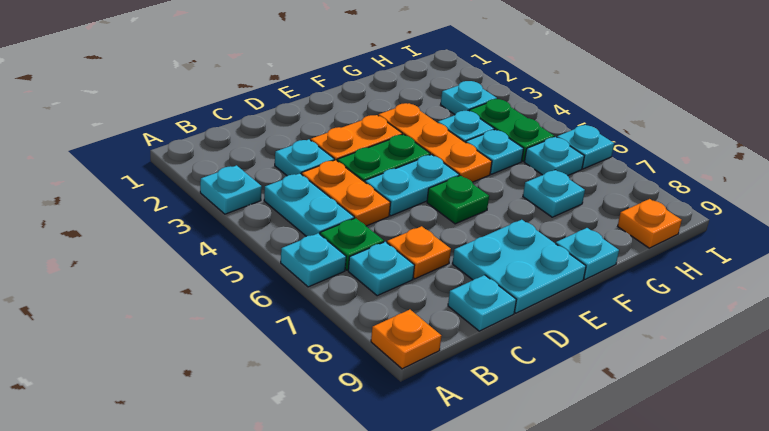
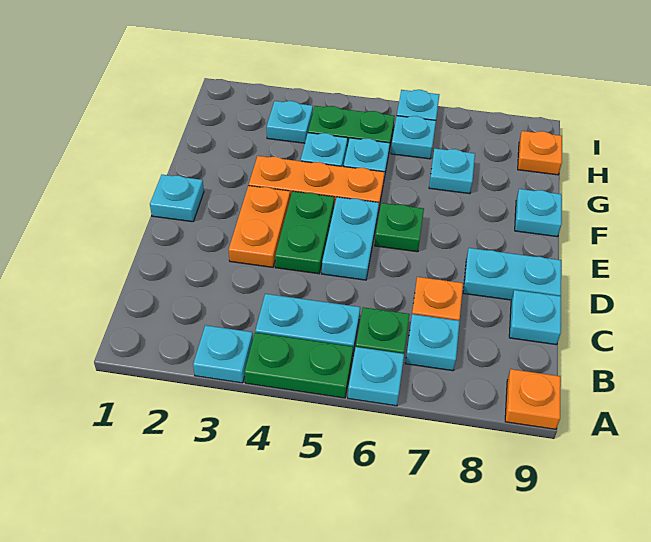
none -> green plate A4:A5 level 1
cyan plate C3 level 1 -> cyan plate E1 level 1
orange plate C4:C5 level 1 -> none
cyan plate D8:E9 level 1 -> cyan plate D8:D9 level 1

